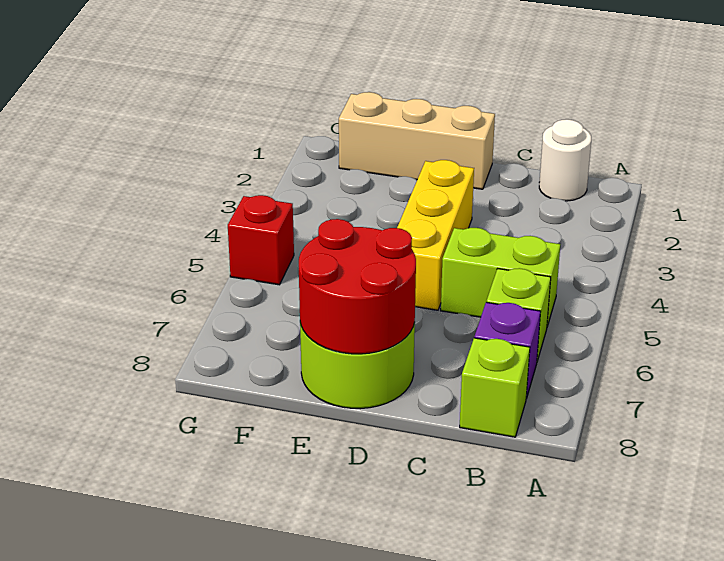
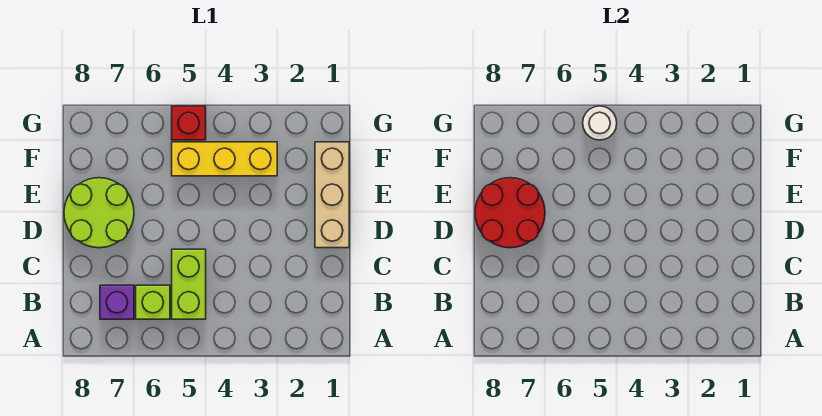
white round brick B1 level 1 -> white round brick G5 level 2
lime brick B8 level 1 -> none
yellow brick D3:D5 level 1 -> yellow brick F3:F5 level 1

